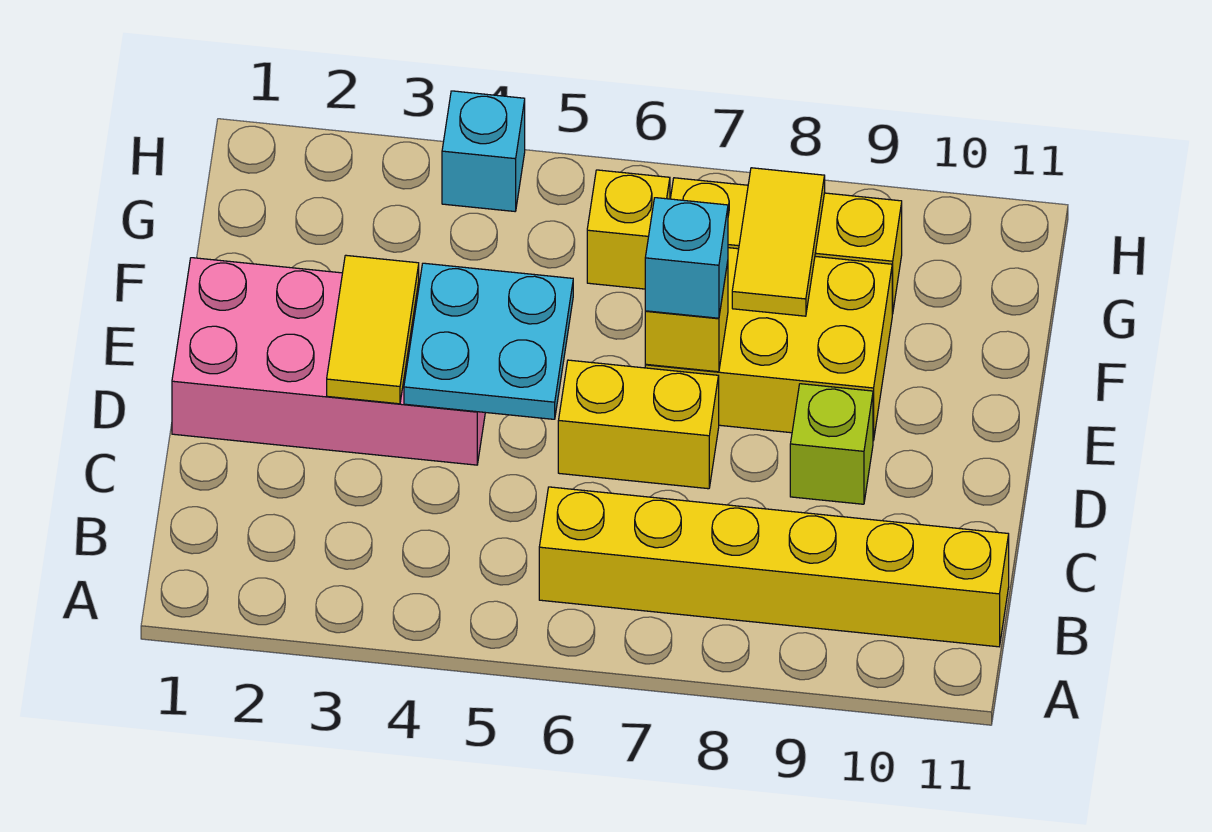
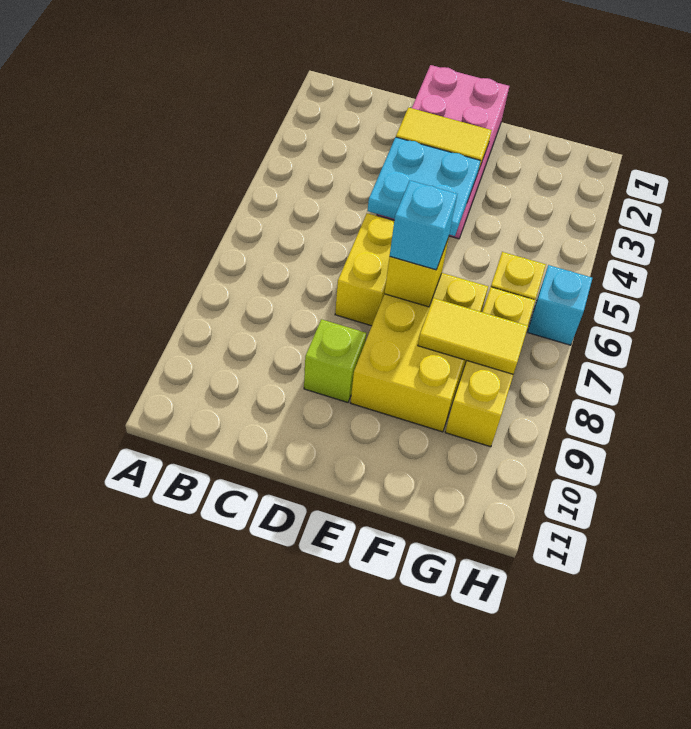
yellow brick B6:B11 level 1 -> none
cyan brick H4 level 1 -> cyan brick H6 level 1

